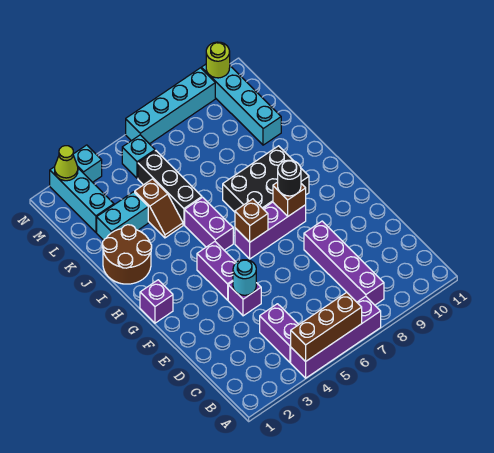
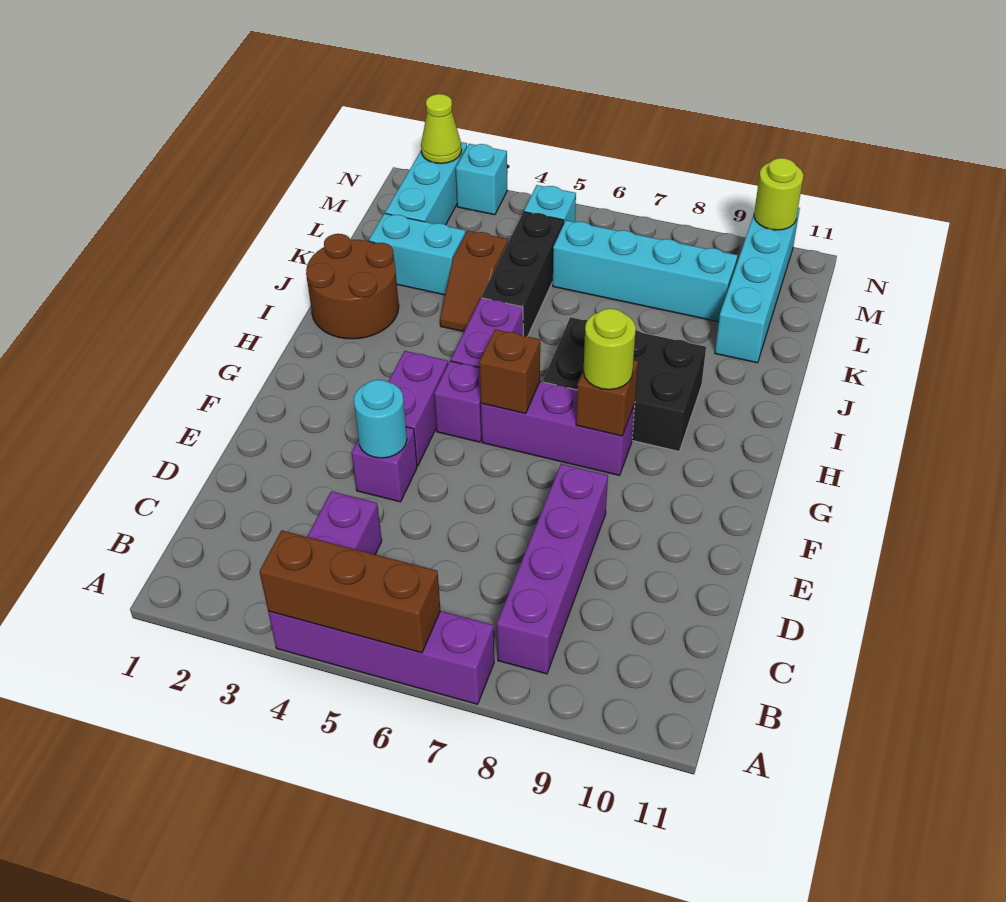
purple brick G1 level 1 -> purple brick G5 level 1
black round brick G8 level 3 -> lime round brick G8 level 3
cyan brick N6:N9 level 1 -> cyan brick L6:L9 level 1

